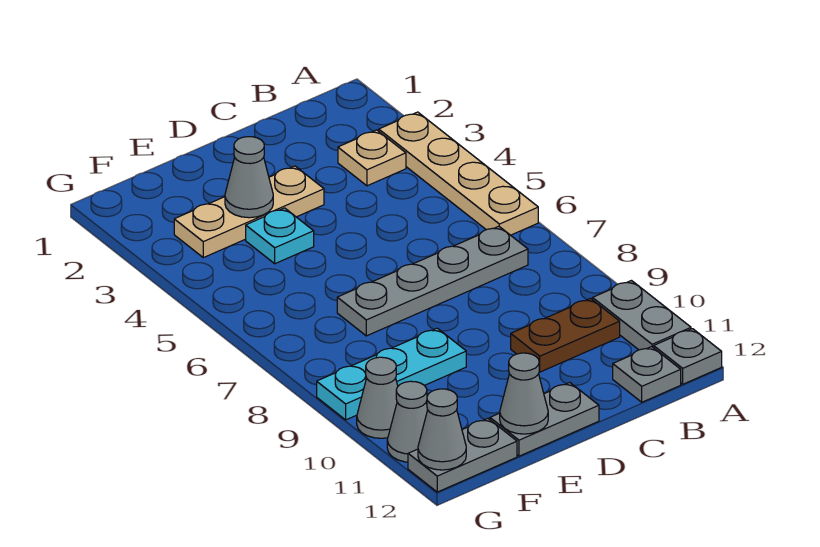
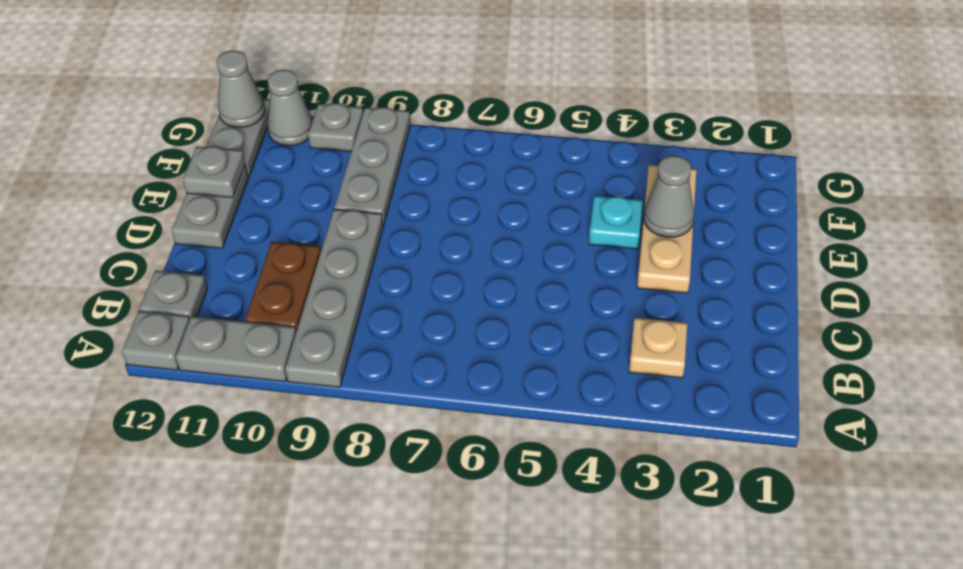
tan plate A3:A6 level 1 -> none
grey plate B7:E7 level 1 -> grey plate A9:D9 level 1
cyan plate E9:G9 level 1 -> grey plate E9:G9 level 1
grey cone E12 level 2 -> grey plate E12 level 2
grey cone G10 level 1 -> grey plate G10 level 1

